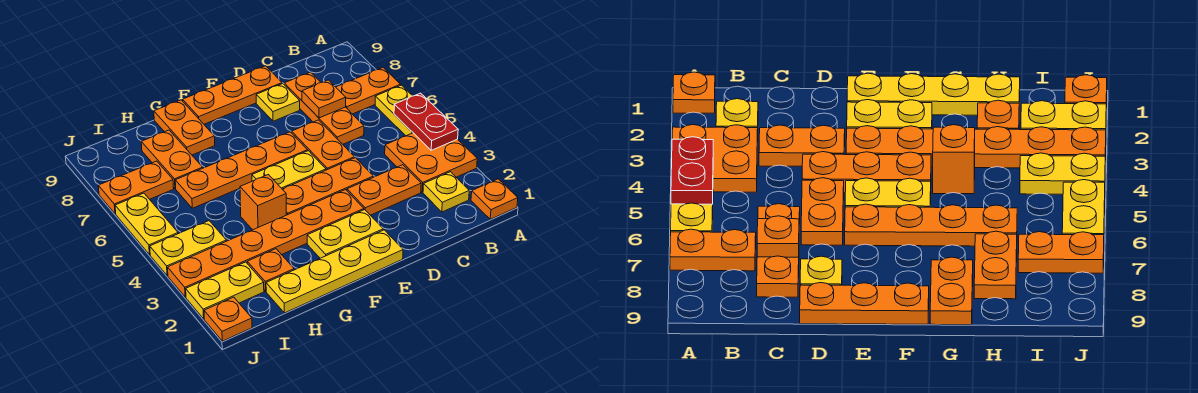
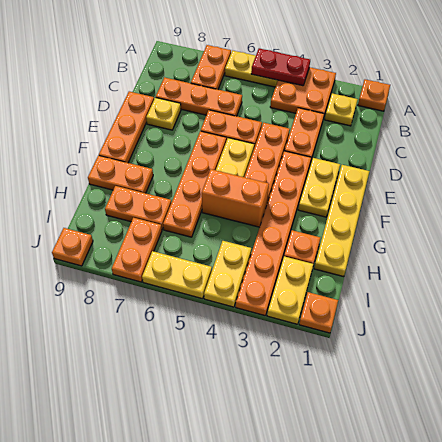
orange plate C7 level 2 -> orange plate J9 level 1
orange brick G4 level 1 -> orange brick G4:G5 level 1

